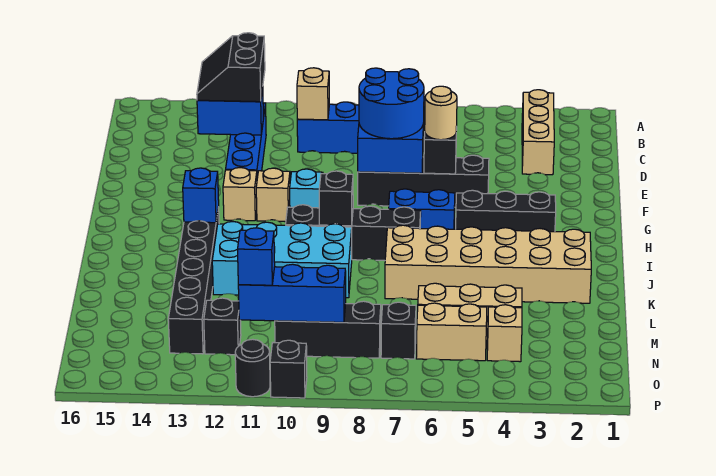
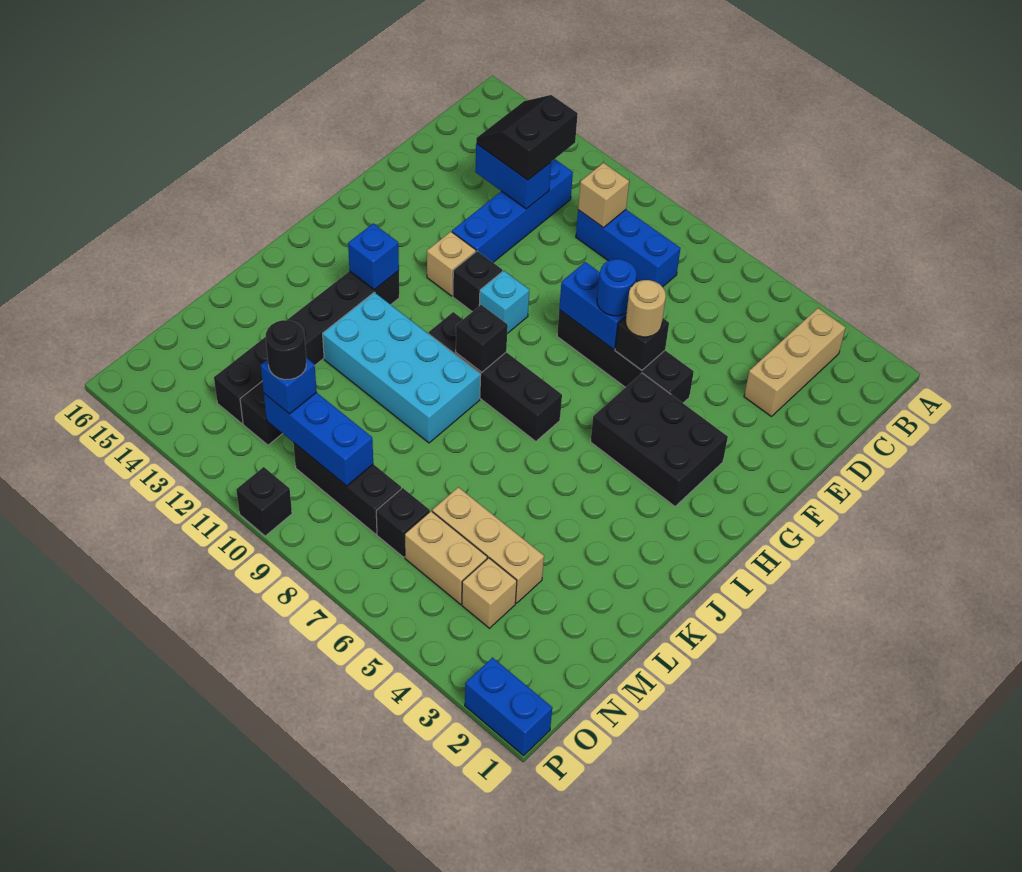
blue round brick E7:F8 level 3 -> blue round brick F7 level 3
tan brick G11 level 1 -> black brick G11 level 1
black brick H3:H5 level 1 -> black brick G3:H5 level 1
blue brick H6:H7 level 1 -> blue brick P1:P2 level 1
tan brick J2:K7 level 1 -> none
black round brick P11 level 1 -> black round brick N11 level 4

